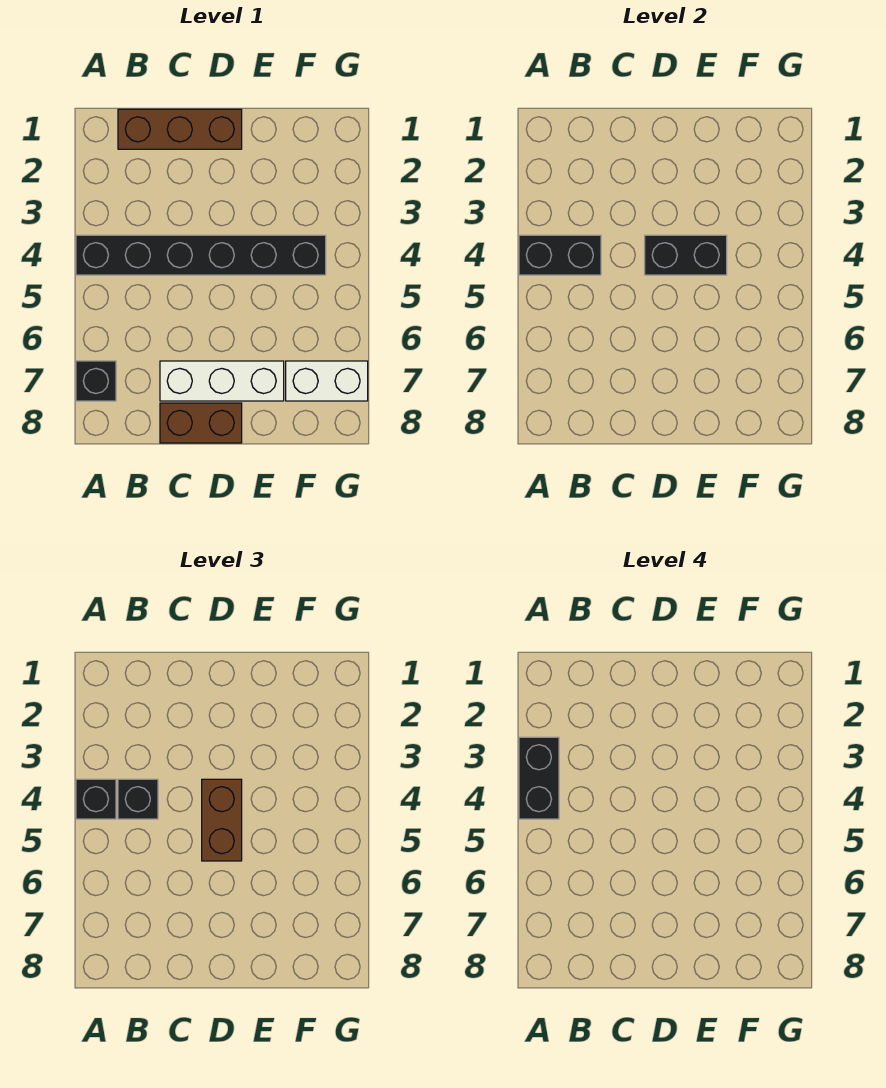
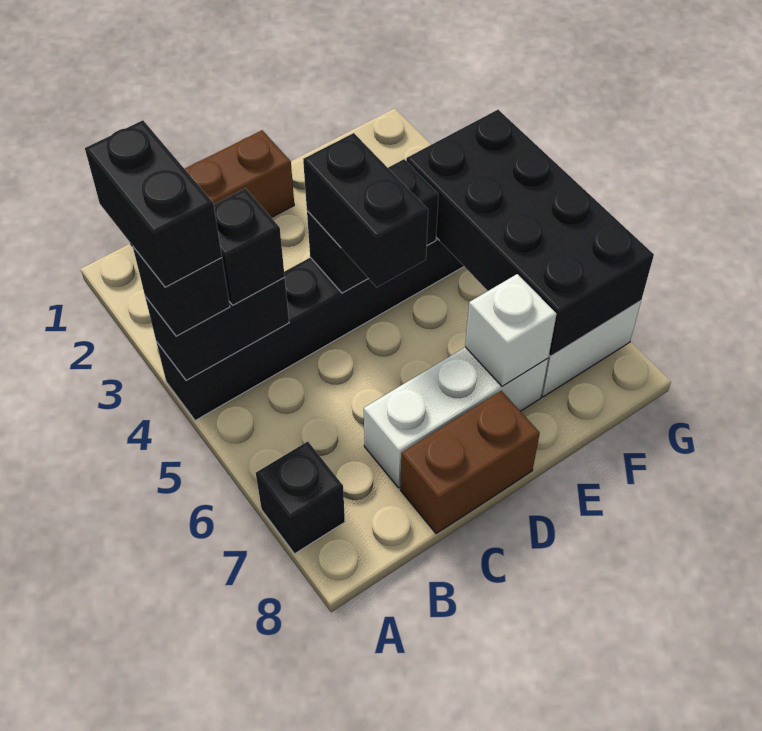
brown brick D4:D5 level 3 -> black brick D4:D5 level 3
none -> white brick E7 level 2
none -> black brick F4:G7 level 2

